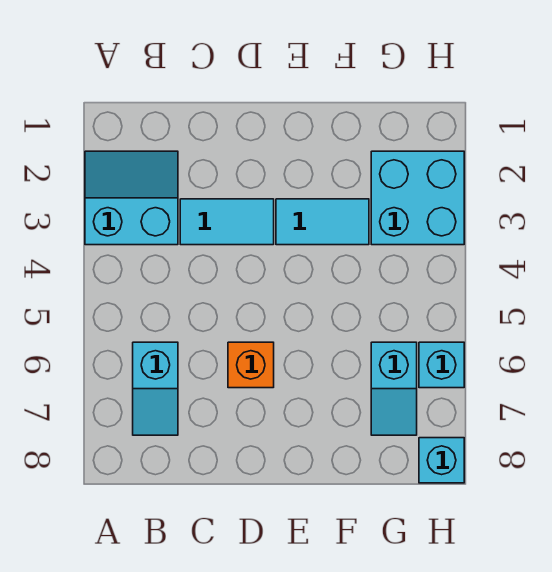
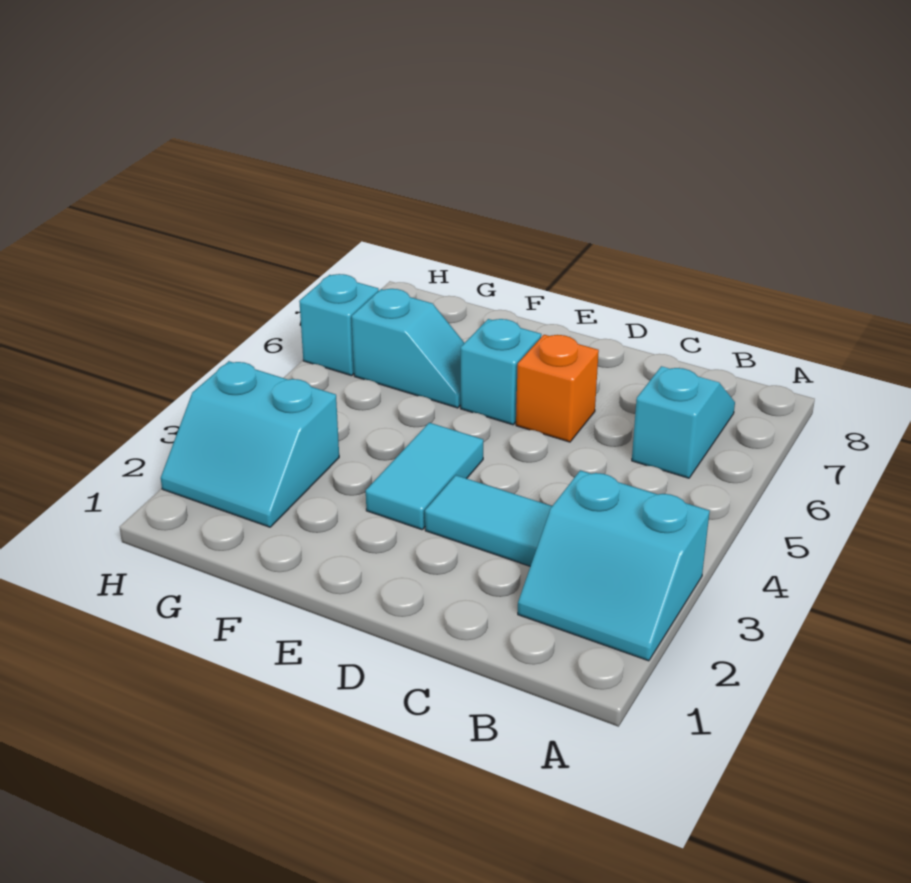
cyan tile E3:F3 level 1 -> cyan tile E3:E4 level 1
cyan brick G2:H3 level 1 -> cyan slope G2:H3 level 1 top 3
cyan slope G6:G7 level 1 top 6 -> cyan slope F6:G6 level 1 top G
cyan brick H8 level 1 -> cyan brick E6 level 1

